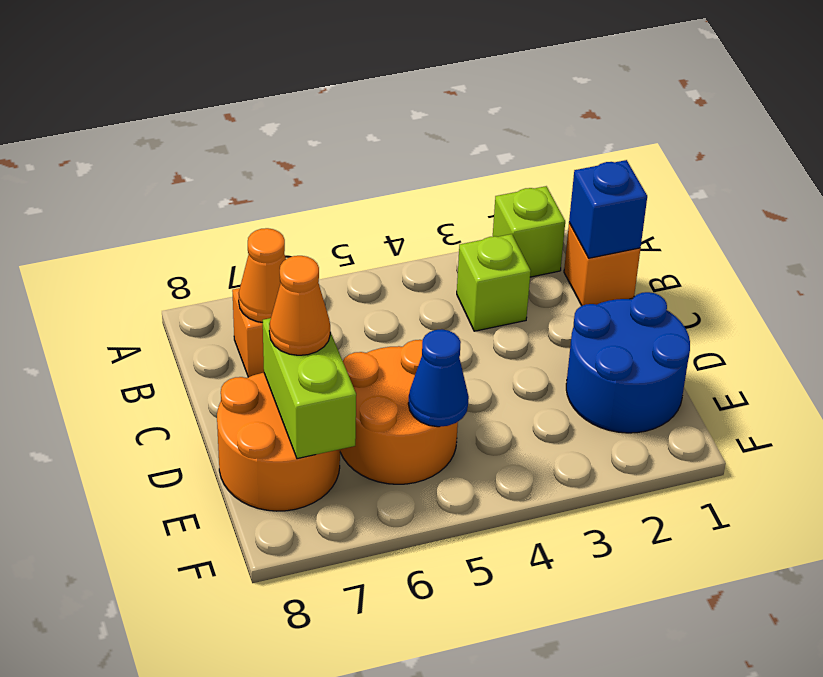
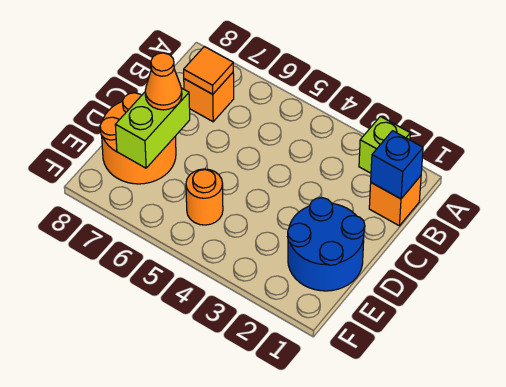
lime brick B3 level 1 -> none
orange cone B7 level 2 -> orange tile B7 level 2
orange round brick D5:E6 level 1 -> orange round brick E5 level 1
blue cone E5 level 2 -> none

